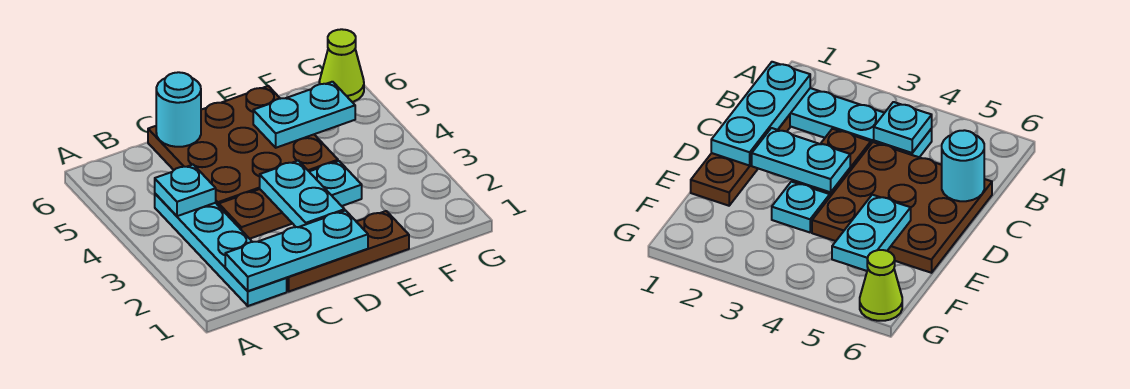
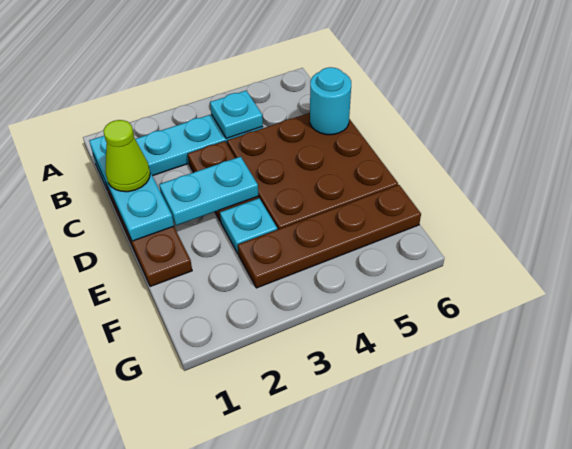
cyan plate E5:F5 level 2 -> none
none -> brown plate F3:F6 level 1
lime cone G6 level 1 -> lime cone C1 level 3

